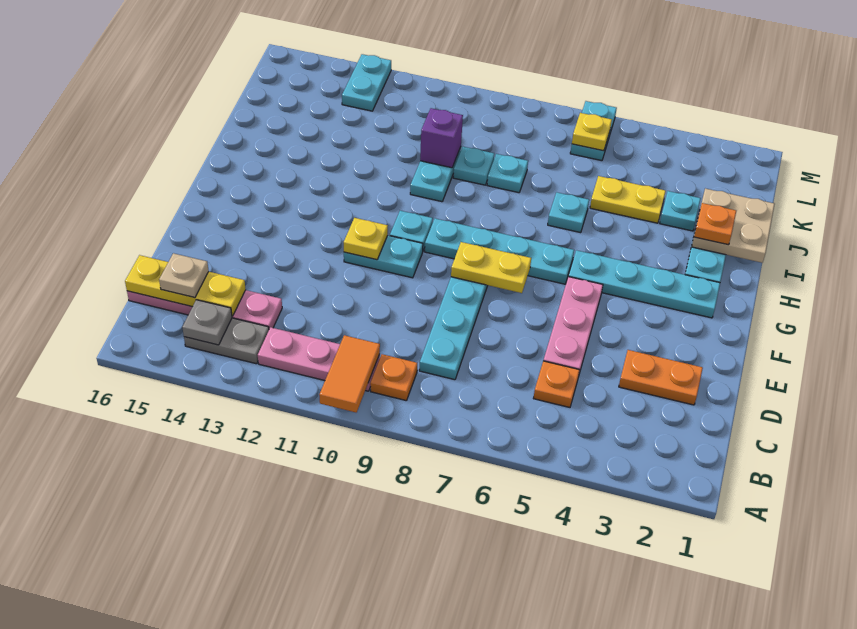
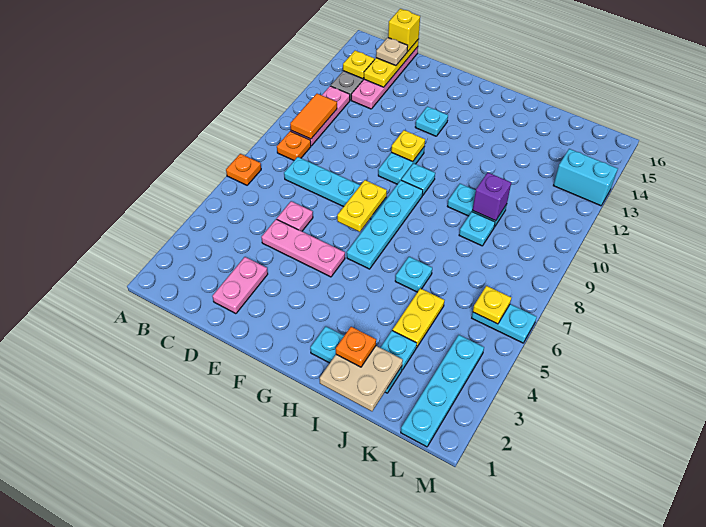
orange tile A10:B10 level 2 -> orange tile B10:B11 level 2
grey plate B14 level 2 -> yellow plate B14 level 2
orange plate C5 level 1 -> orange plate A7 level 1
none -> yellow brick C16 level 3
orange plate D2:D3 level 1 -> pink plate D2:D3 level 1
none -> pink plate D6 level 1
cyan plate G2:G5 level 1 -> cyan plate L1:L4 level 1
cyan plate J8 level 1 -> cyan plate F13 level 1
cyan plate L13:M13 level 1 -> cyan brick L13:M13 level 1

